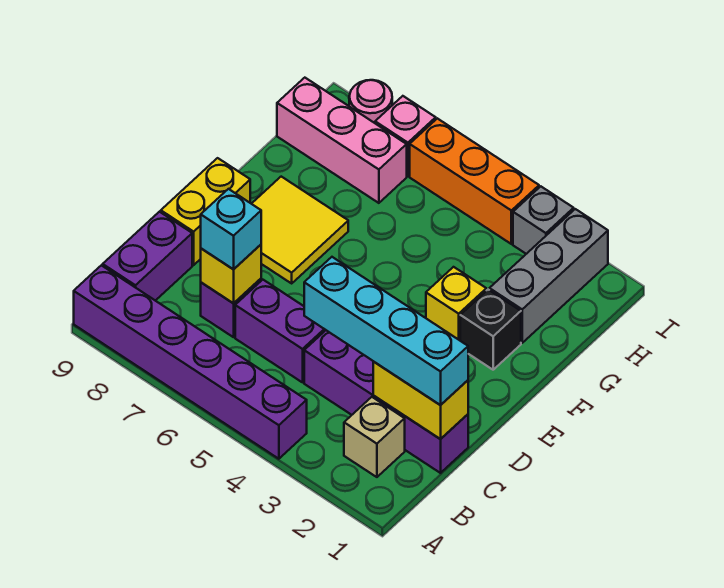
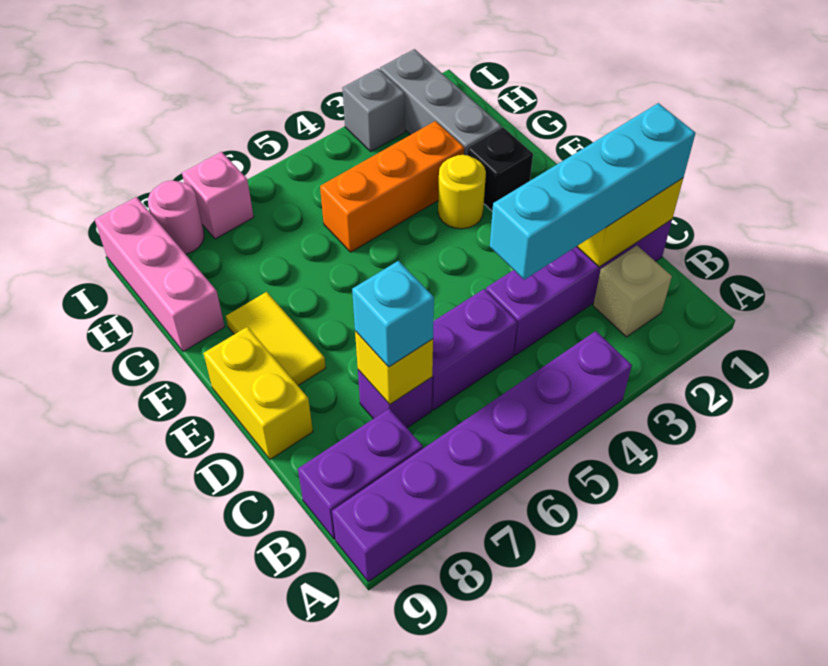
purple brick B9:C9 level 1 -> purple brick B8:B9 level 1
yellow tile E7:F8 level 1 -> yellow tile E8:F8 level 1
yellow brick F3 level 1 -> yellow round brick F3 level 1
pink brick H7:H9 level 1 -> pink brick G9:I9 level 1
orange brick I4:I6 level 1 -> orange brick G3:G5 level 1

